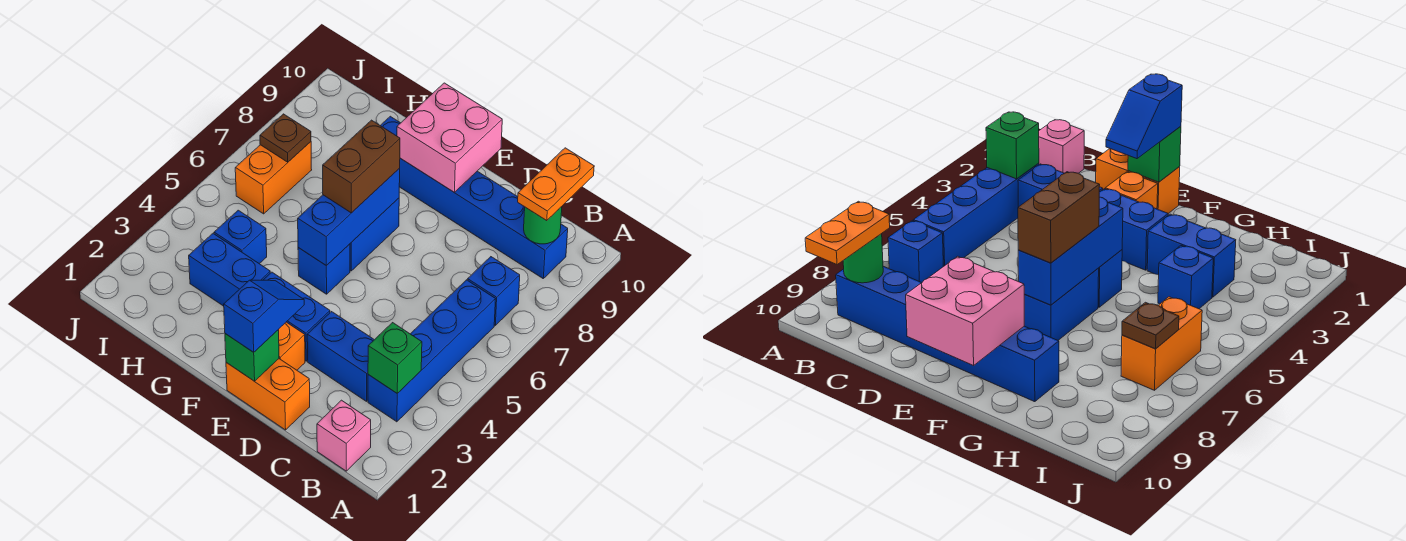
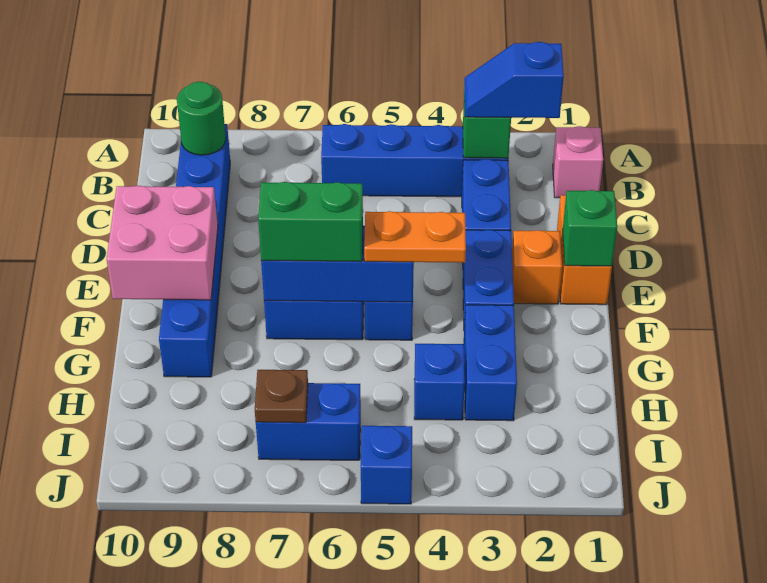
blue brick B7 level 1 -> blue brick J5 level 1
orange plate B9:B10 level 3 -> orange plate F4:F5 level 3
blue slope E1:E2 level 3 top 1 -> blue slope B2:B3 level 3 top 2
brown brick F6:F7 level 3 -> green brick F6:F7 level 3
orange brick I6:I7 level 1 -> blue brick I6:I7 level 1

